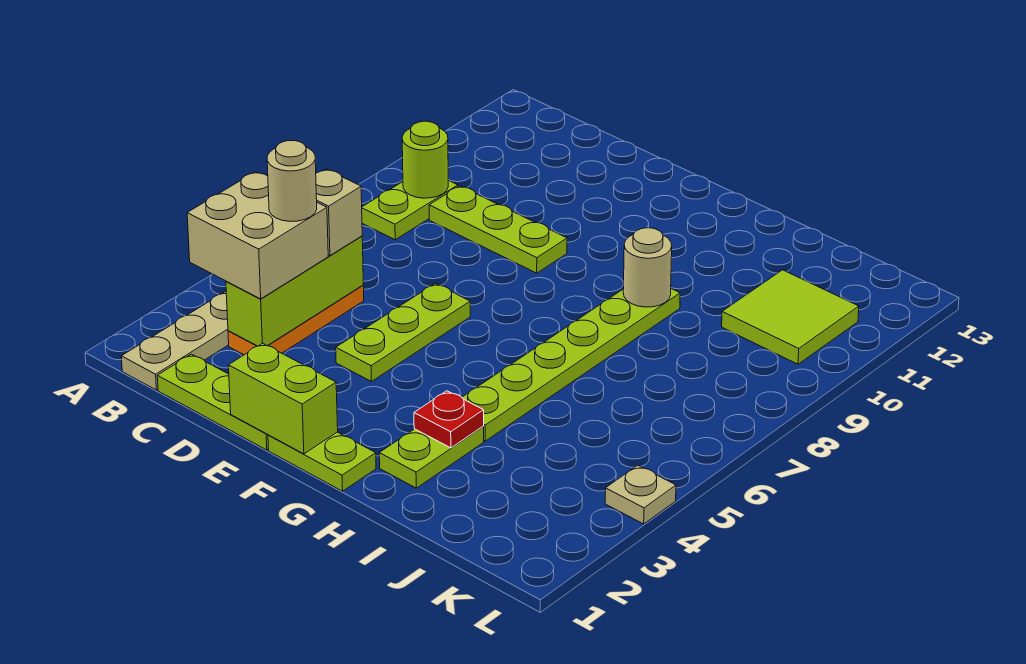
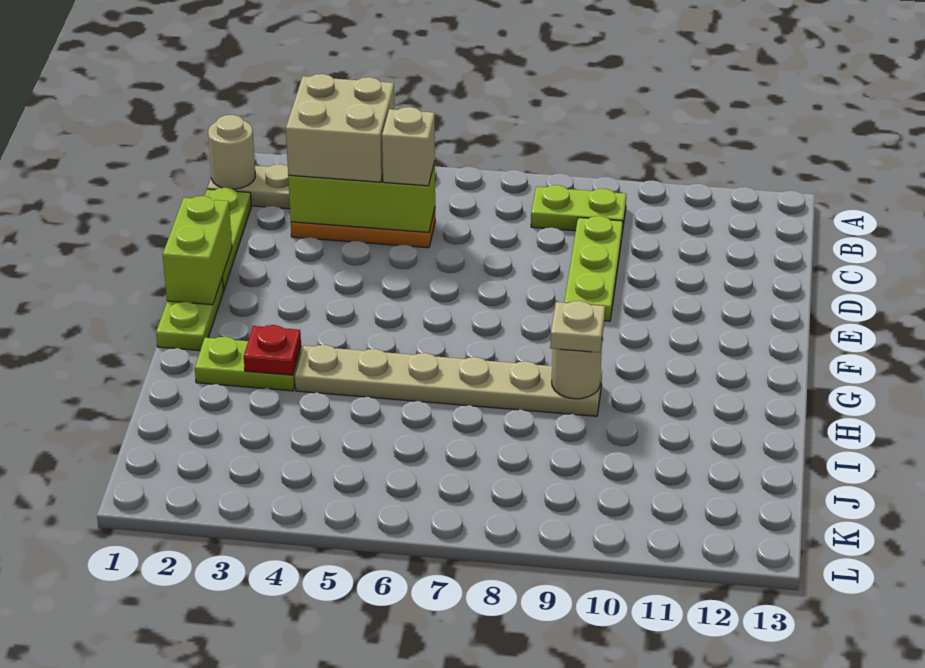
lime round brick B9 level 2 -> none
tan round brick C4 level 4 -> tan round brick B1 level 2
lime plate E4:E6 level 1 -> none
lime plate H4:H9 level 1 -> tan plate H4:H9 level 1
lime tile J10:K11 level 1 -> none
tan plate L4 level 1 -> tan plate H9 level 3

